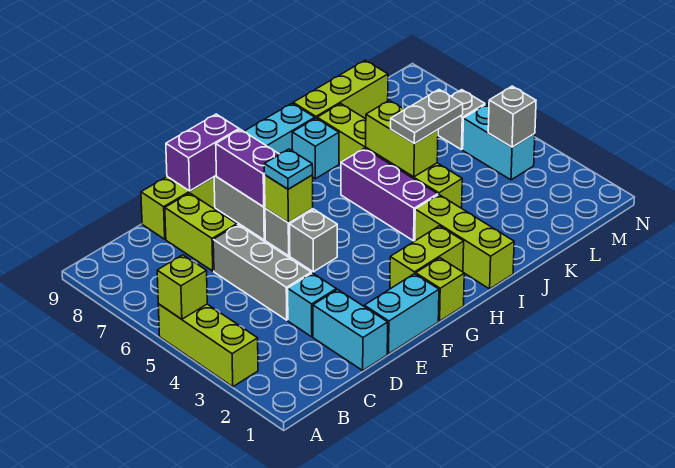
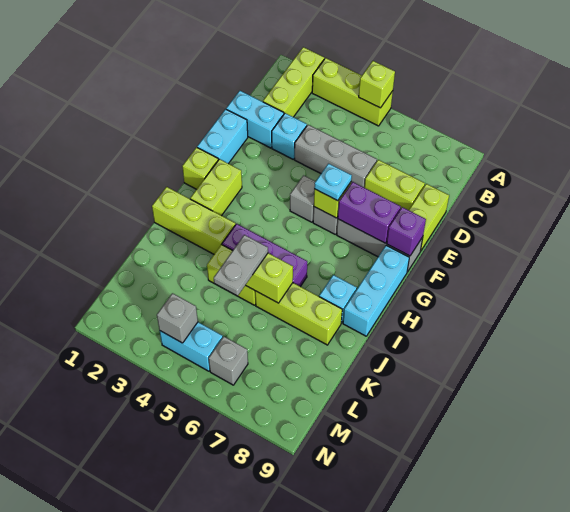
purple brick E9:F9 level 2 -> purple brick F9 level 2
lime brick J9:L9 level 1 -> lime brick A2:C2 level 1

